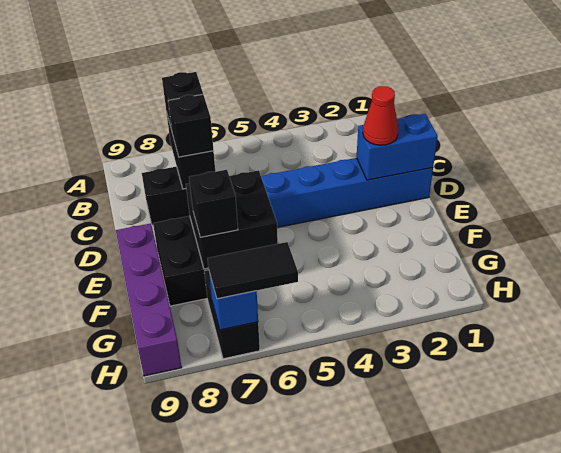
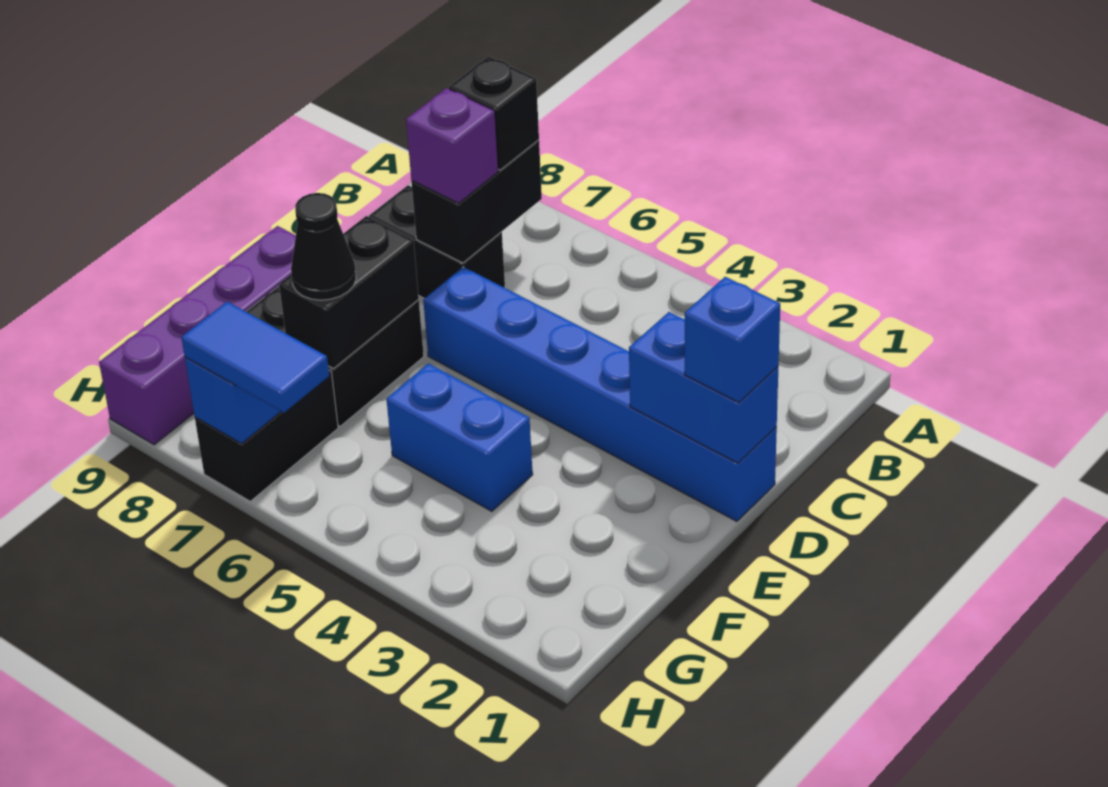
black brick C7 level 3 -> purple brick C7 level 3
none -> blue brick D1 level 3
red cone D2 level 3 -> none
black brick E6:F7 level 2 -> black brick E7:F7 level 2
none -> blue brick F4:F5 level 1
black brick F7 level 3 -> black cone F7 level 3
black tile H6:H7 level 3 -> blue tile H6:H7 level 3

